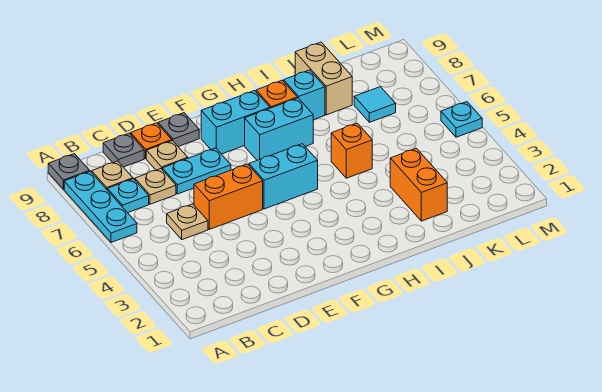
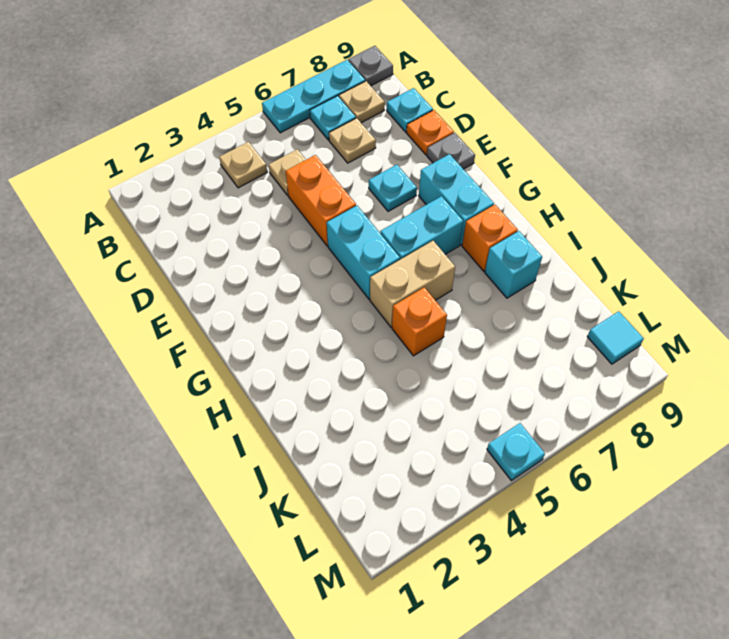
grey plate C9 level 1 -> cyan plate C9 level 1
cyan plate D7:E7 level 1 -> cyan plate E7 level 1
tan plate D8 level 1 -> tan plate B4 level 1
cyan brick G7:H7 level 1 -> cyan brick G6:G7 level 1
orange brick J2:J3 level 1 -> none
tan brick J8:J9 level 1 -> tan brick H5:H6 level 1
cyan tile K7 level 1 -> cyan tile L9 level 1

